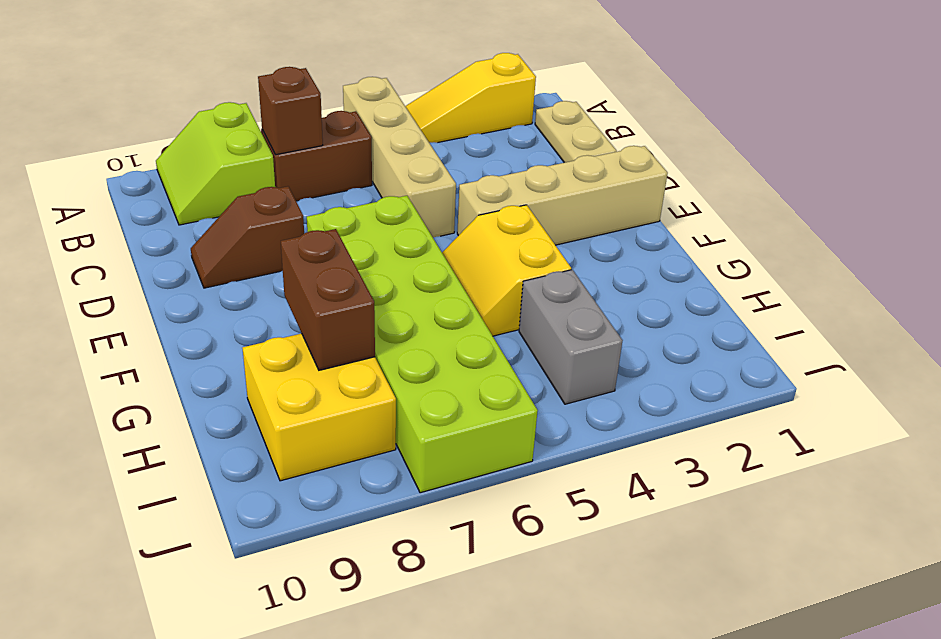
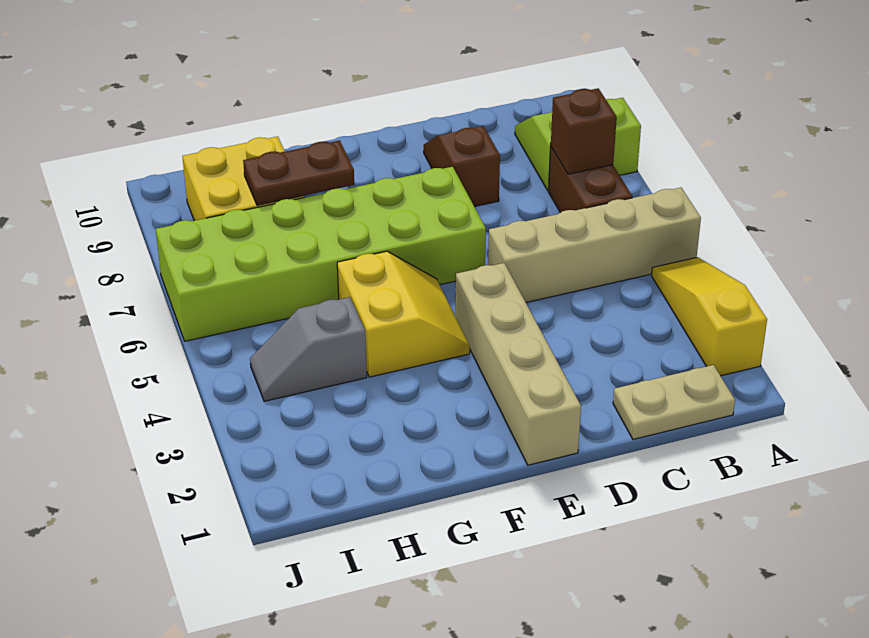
yellow slope F4:G5 level 1 top 4 -> yellow slope F4:G5 level 1 top G
brown brick G8:H8 level 2 -> brown plate G8:H8 level 2
grey brick H4:I4 level 1 -> grey slope H4:I4 level 1 top H

